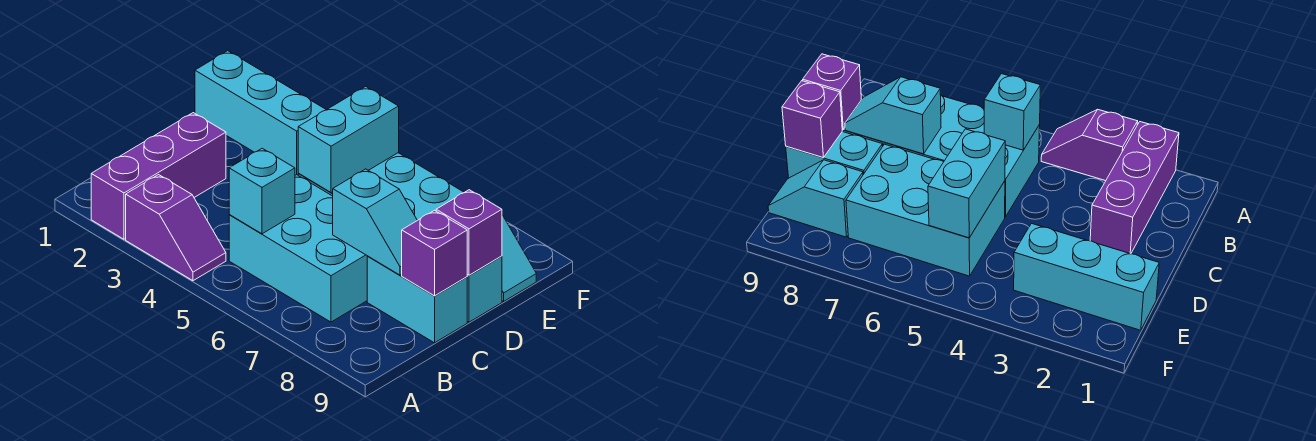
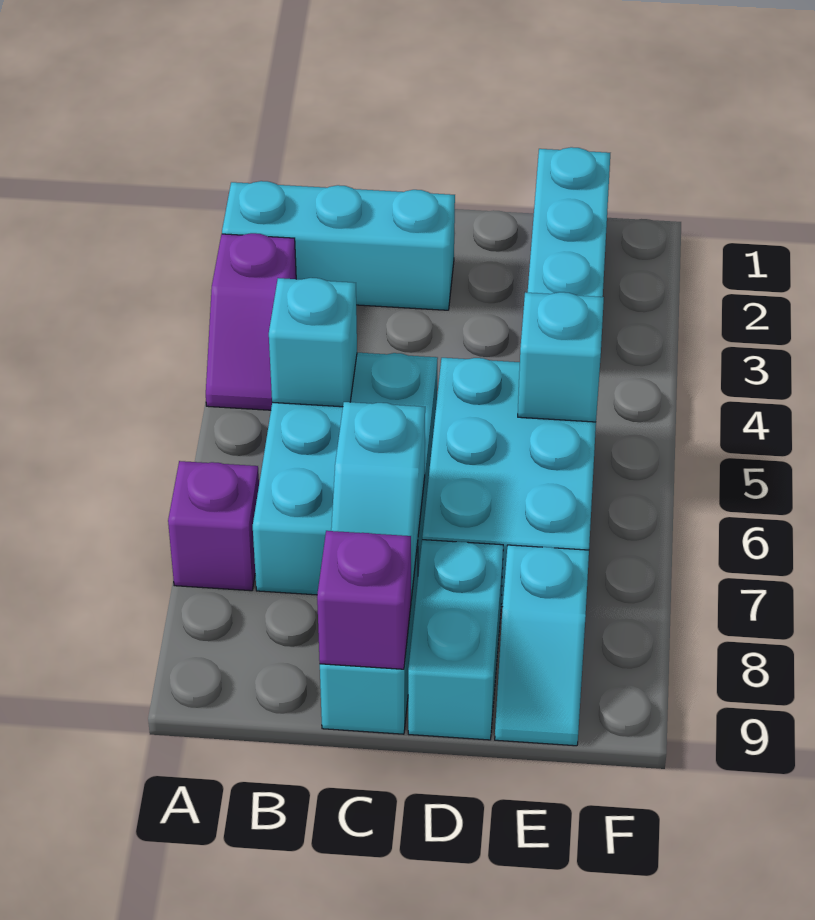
purple brick A2:C2 level 1 -> cyan brick A2:C2 level 1
cyan brick D5:E5 level 2 -> cyan brick E5 level 2
purple brick D9 level 2 -> purple brick A7 level 1

